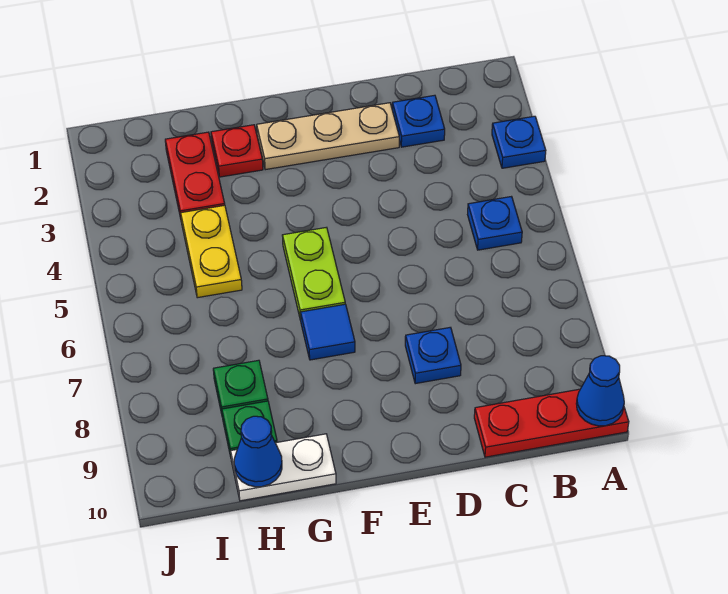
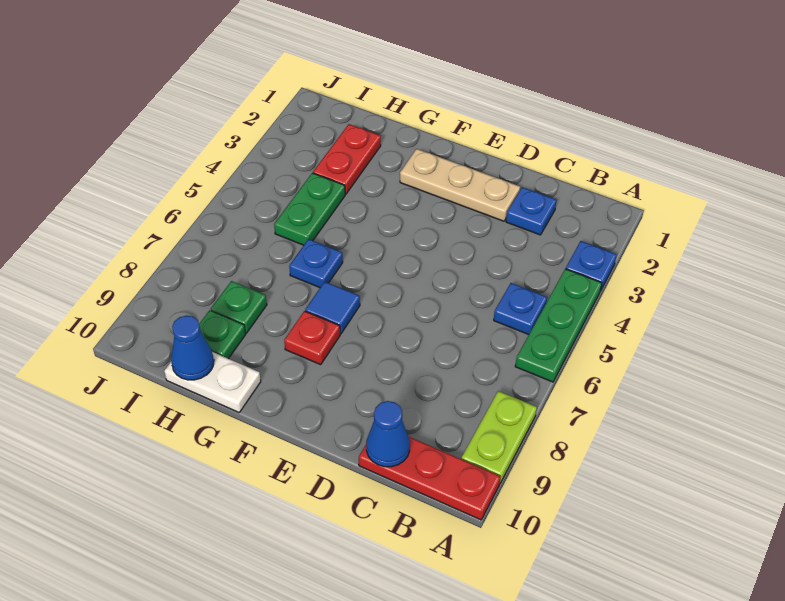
none -> green plate A4:A6 level 1
blue cone A10 level 2 -> blue cone C10 level 2
blue plate D8 level 1 -> blue plate G6 level 1
lime plate F5:F6 level 1 -> lime plate A8:A9 level 1
red plate G2 level 1 -> red plate F8 level 1
yellow plate H4:H5 level 1 -> green plate H4:H5 level 1

